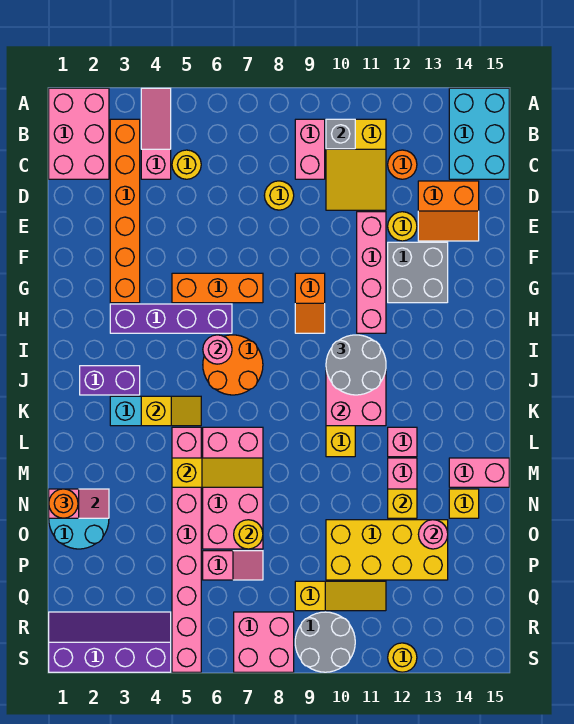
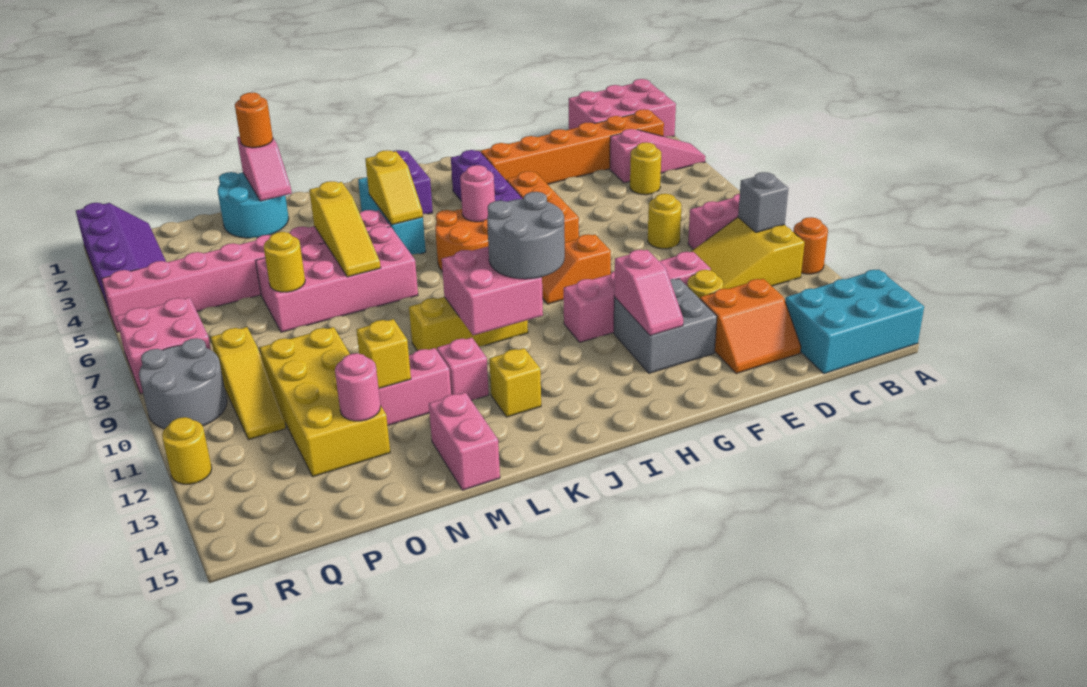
orange round brick C12 level 1 -> orange round brick A11 level 1
orange slope D13:E14 level 1 top D -> orange slope D13:E14 level 1 top 13
yellow brick N14 level 1 -> yellow brick K13 level 1
pink slope P6:P7 level 1 top 6 -> pink slope G12:G13 level 2 top 12

